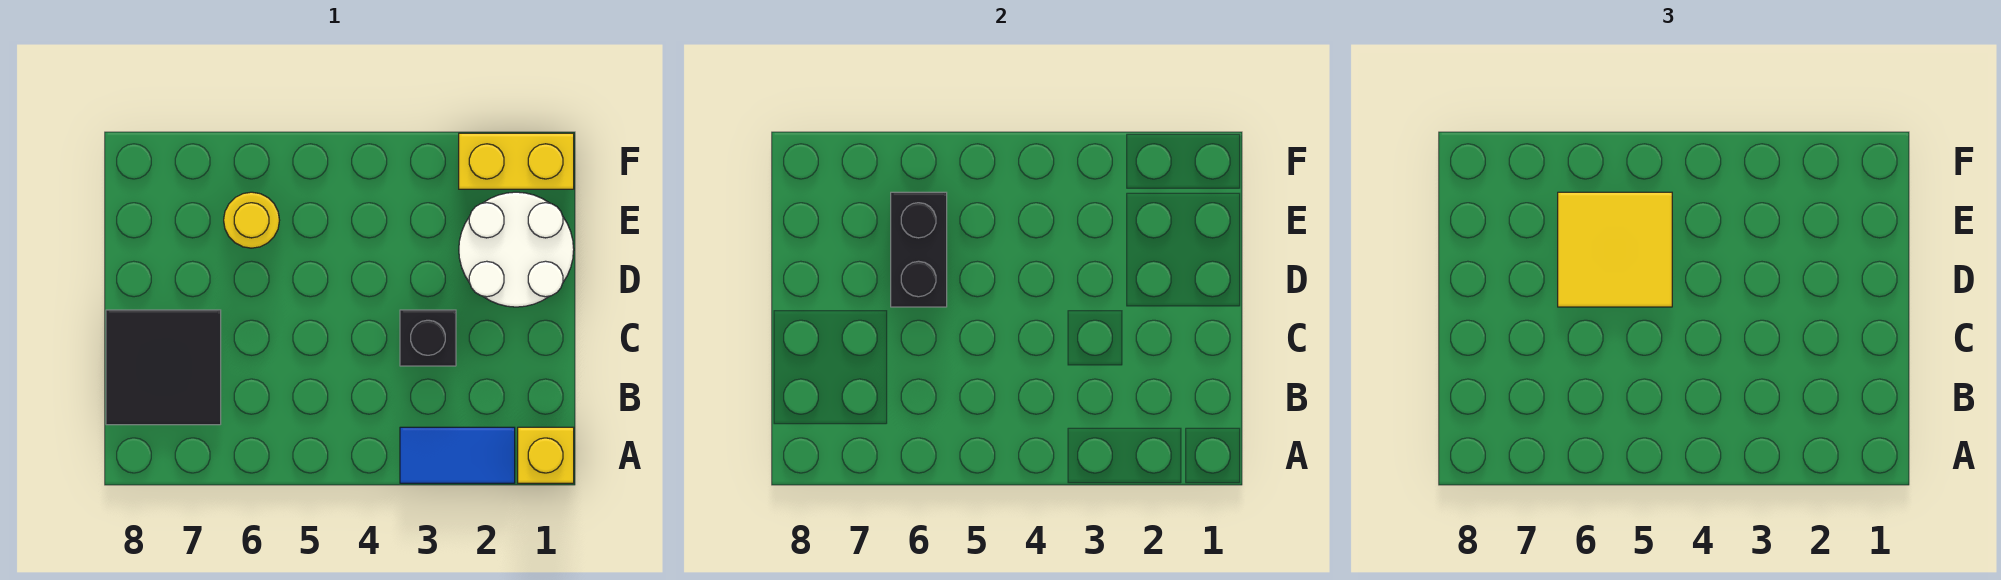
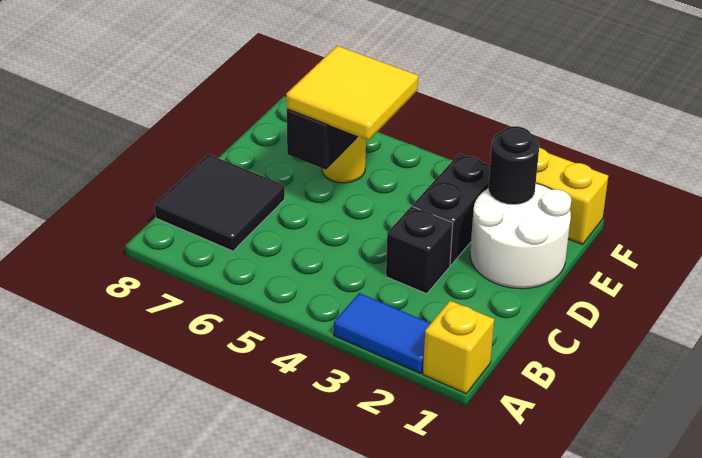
none -> black brick D3:E3 level 1
none -> black round brick E2 level 2

